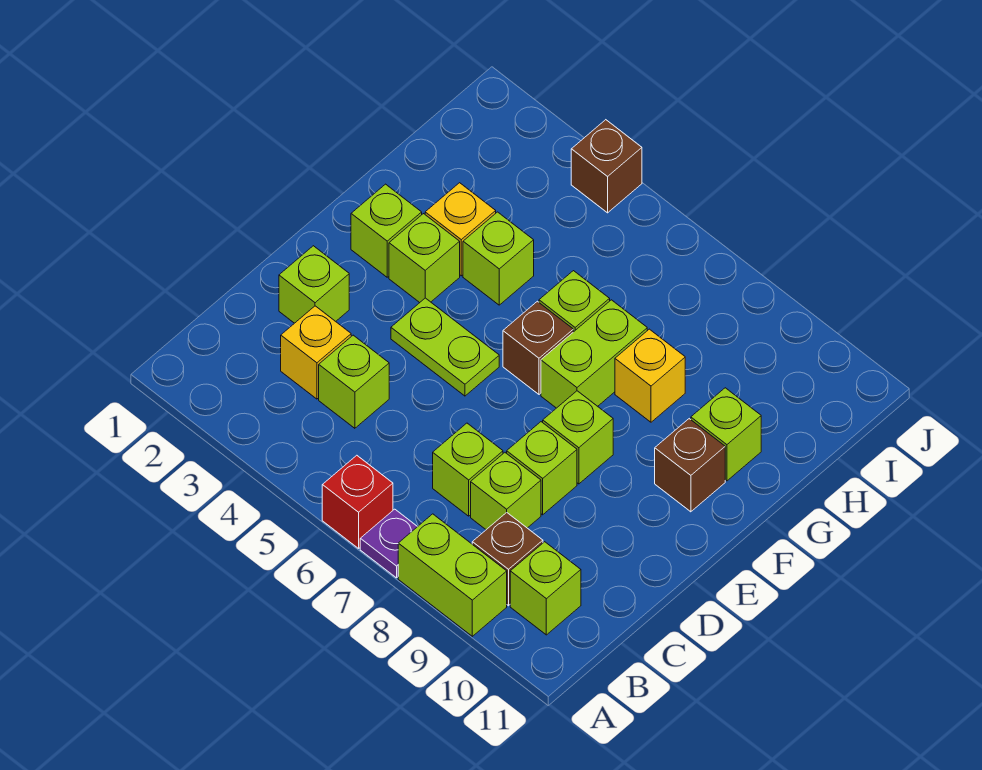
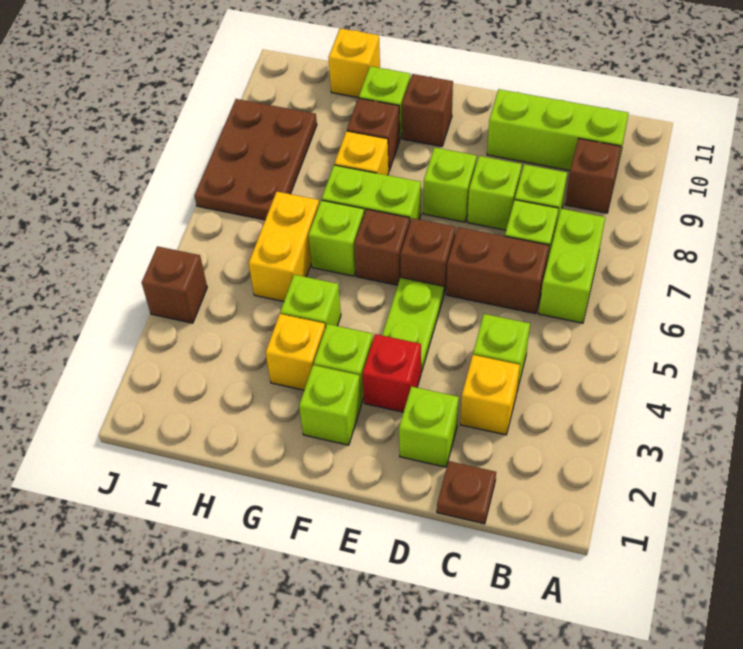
red brick A6 level 1 -> red brick E3 level 1
purple plate A7 level 1 -> none
lime brick A8:A9 level 1 -> lime brick B6:B7 level 1
lime brick B10 level 1 -> lime brick B10:D10 level 1
none -> brown plate C1 level 1
none -> brown brick C6:D6 level 1
none -> brown brick E6 level 1
none -> brown brick G9 level 1
none -> yellow brick H5:H6 level 1
none -> yellow brick H11 level 1
none -> brown plate I7:J9 level 1

